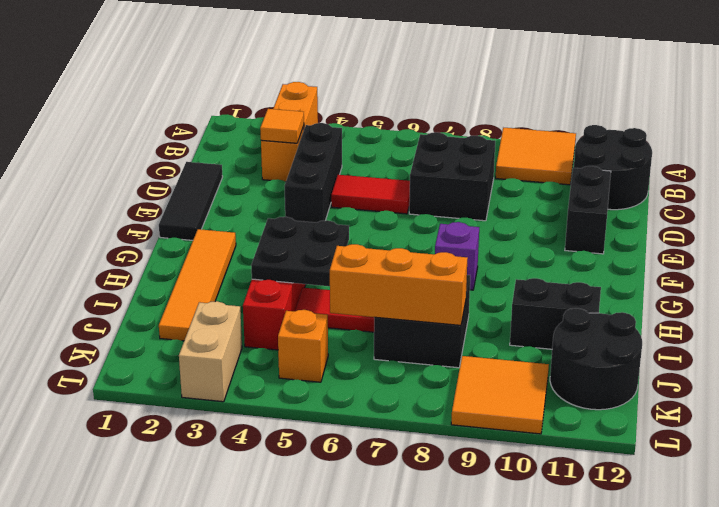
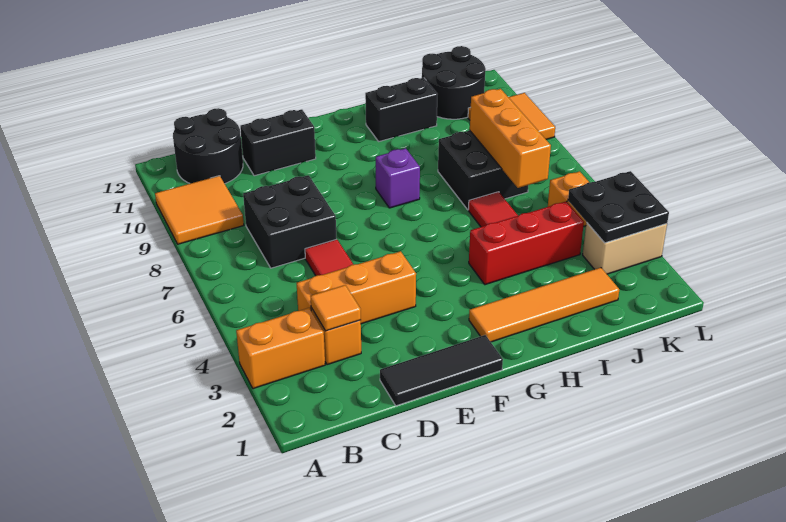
black brick C4:E4 level 1 -> orange brick C4:E4 level 1
black plate H4:I5 level 2 -> black plate K3:L4 level 2
black brick I10:I11 level 1 -> black brick H11:I11 level 1

